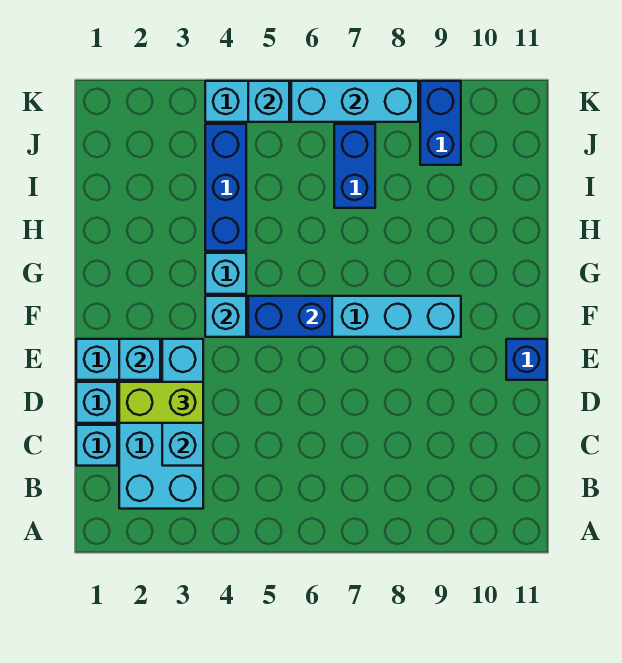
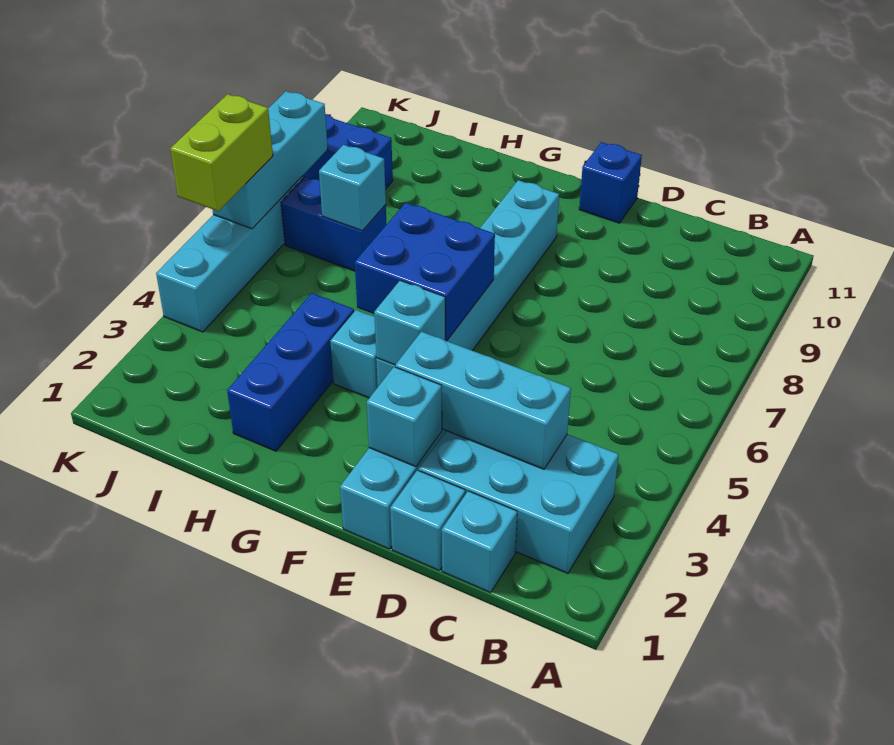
lime brick D2:D3 level 3 -> lime brick K5:K6 level 3
blue brick F5:F6 level 2 -> blue brick F5:G6 level 2
blue brick H4:J4 level 1 -> blue brick H2:H4 level 1
cyan brick K5 level 2 -> cyan brick I7 level 2

